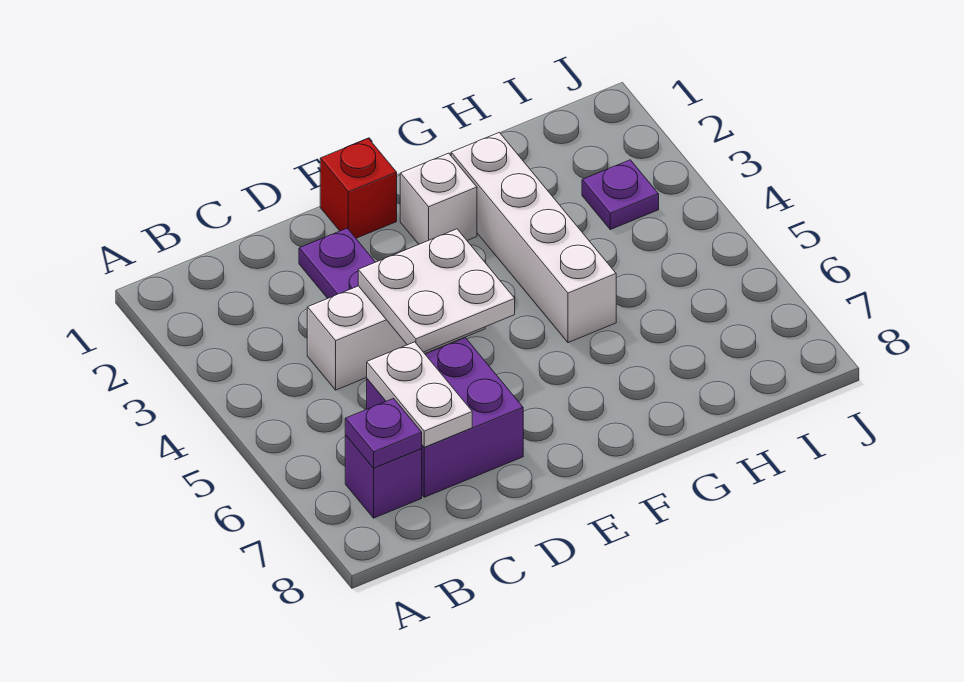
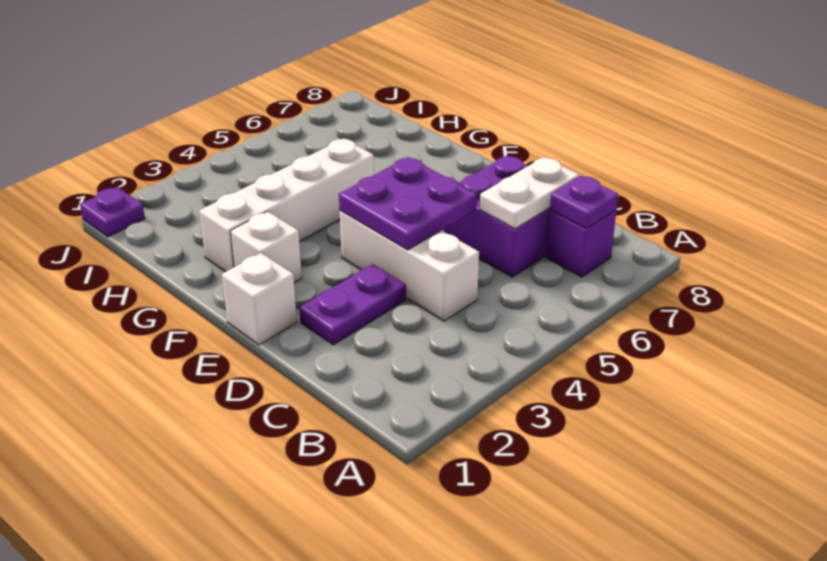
white plate D4:E5 level 2 -> purple plate D4:E5 level 2
red brick E1 level 1 -> white brick E1 level 1
purple plate I3 level 1 -> purple plate J1 level 1

